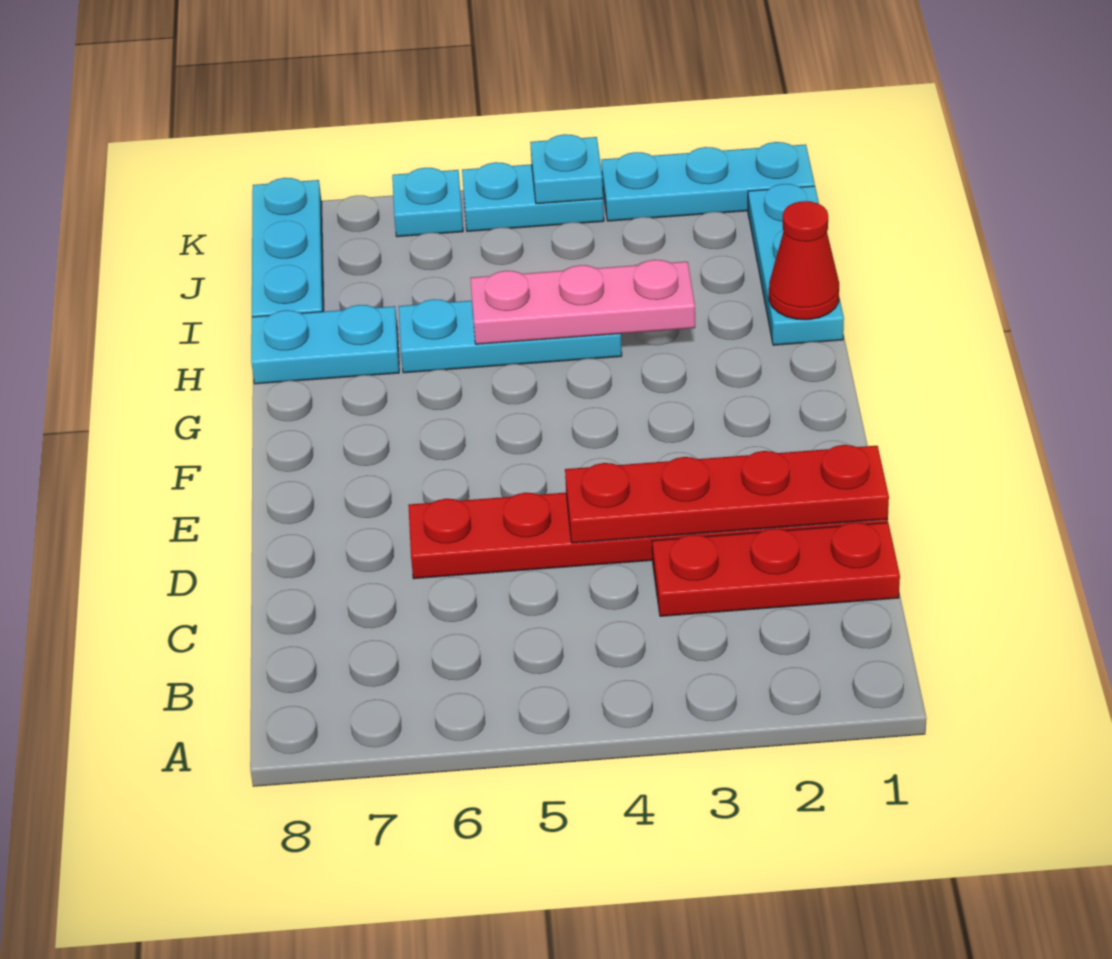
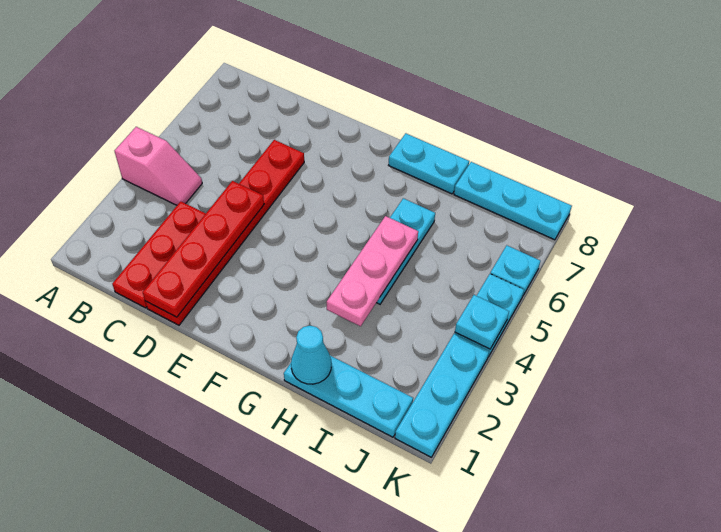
none -> pink slope A4:B4 level 1 top A
red cone H1 level 2 -> cyan cone H1 level 2
cyan plate H7:H8 level 1 -> cyan plate G8:H8 level 1

